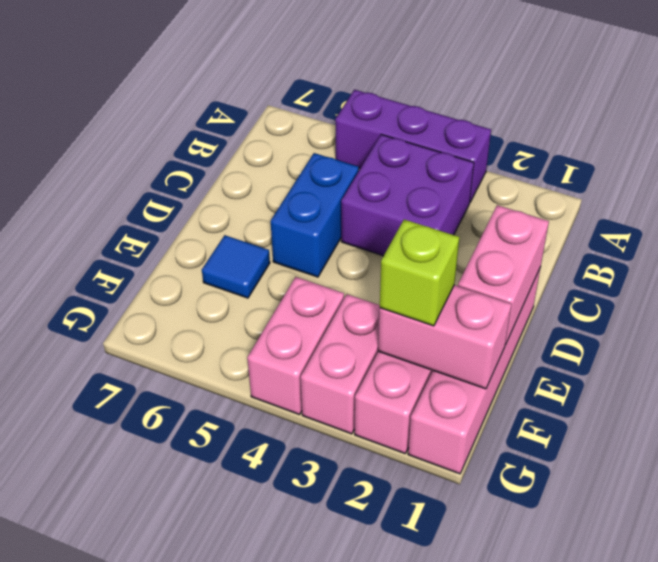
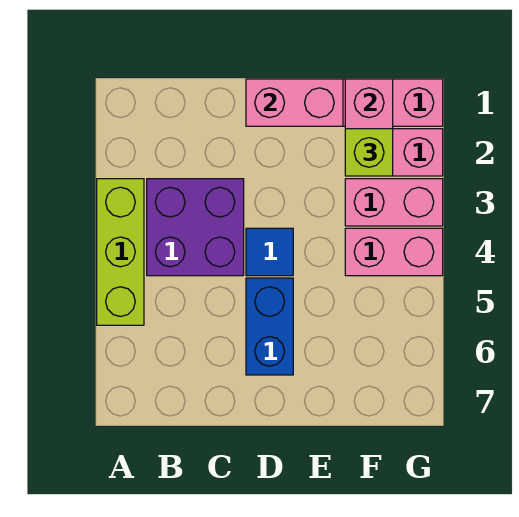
purple brick A3:A5 level 1 -> lime brick A3:A5 level 1
blue brick C5:D5 level 1 -> blue brick D5:D6 level 1
blue tile E6 level 1 -> blue tile D4 level 1

